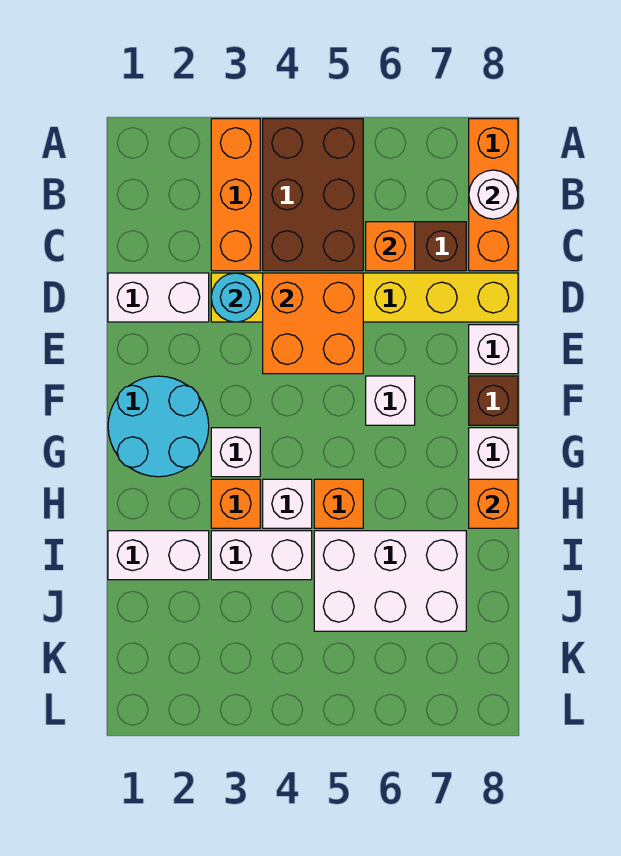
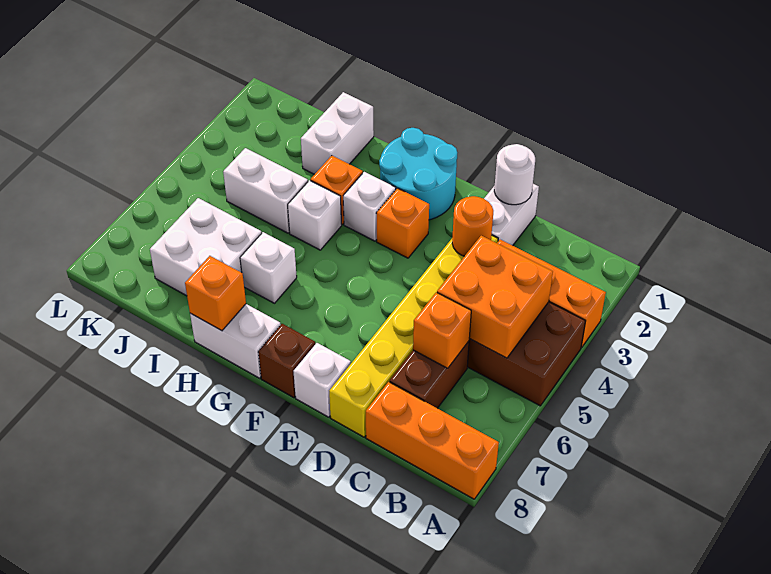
white round brick B8 level 2 -> white round brick D1 level 2
cyan round brick D3 level 2 -> orange round brick D3 level 2
orange brick D4:E5 level 2 -> orange brick B4:C5 level 2
white brick F6 level 1 -> white brick H6 level 1
orange brick H5 level 1 -> orange brick F3 level 1
white brick I3:I4 level 1 -> white brick I4:J4 level 1
white brick I5:J7 level 1 -> white brick I6:J7 level 1

